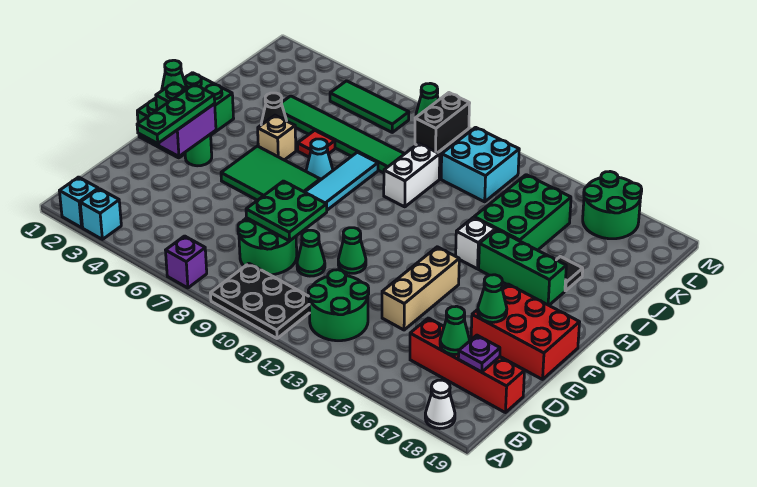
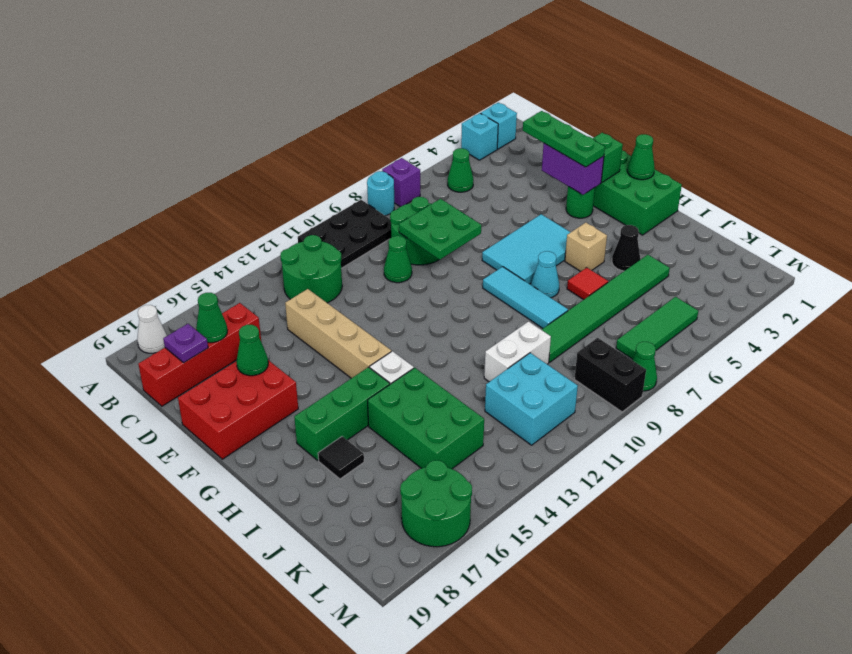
none -> cyan round brick A8 level 1
tan brick D14:F14 level 1 -> tan brick D14:G14 level 1
green cone E11 level 1 -> green cone B5 level 1
green tile F5:G7 level 1 -> cyan tile F5:G7 level 1
white brick I10:J10 level 1 -> white brick J10:J11 level 1

